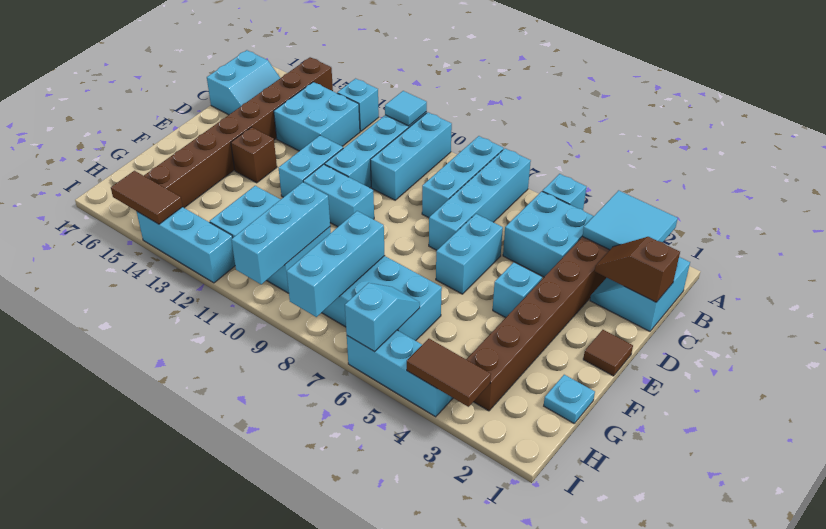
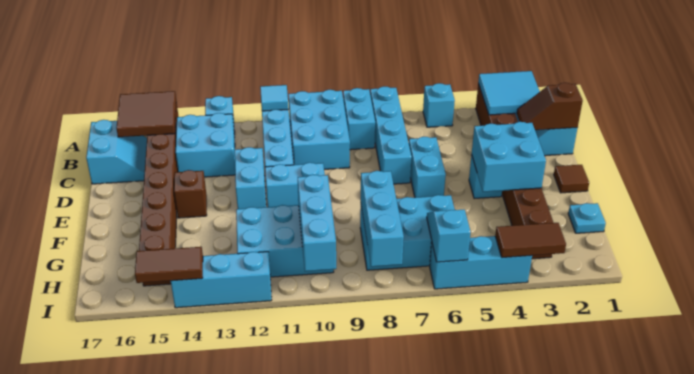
cyan brick A8:C8 level 1 -> cyan brick A8:B8 level 1
cyan brick A10:C10 level 1 -> cyan brick A9:C10 level 1
none -> brown tile A15:B16 level 2
cyan brick B4:C5 level 1 -> cyan brick E3:F4 level 2

